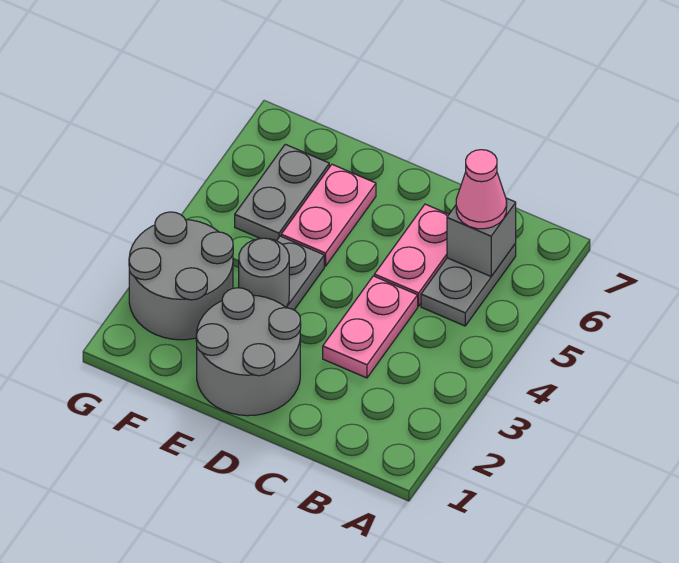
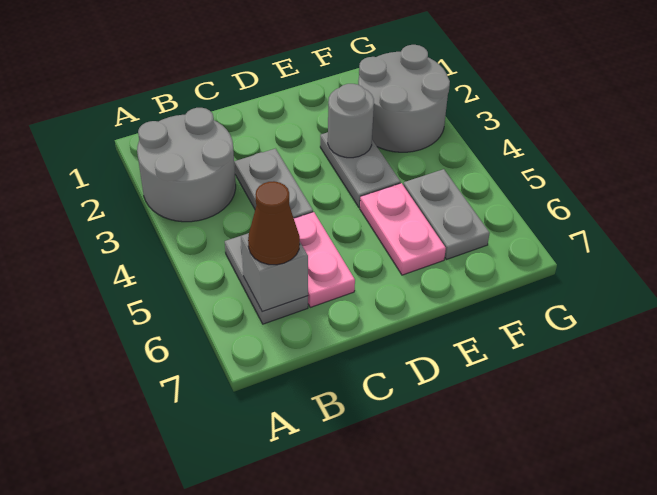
pink cone B6 level 3 -> brown cone B6 level 3
pink plate C3:C4 level 1 -> grey plate C3:C4 level 1
grey round brick D1:E2 level 1 -> grey round brick A2:B3 level 1

